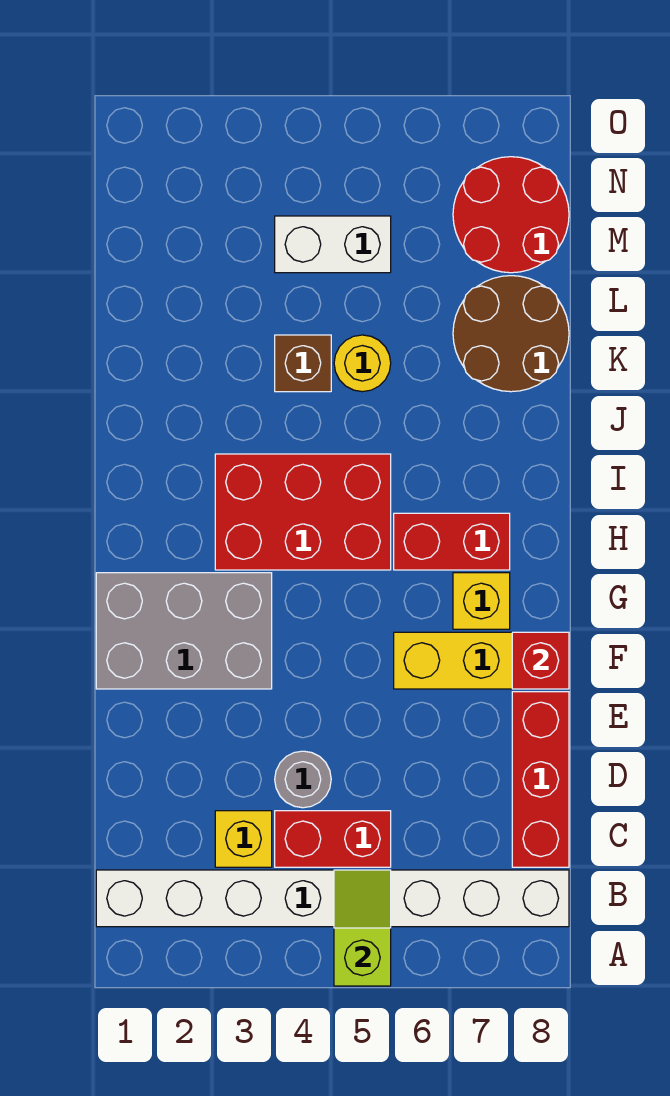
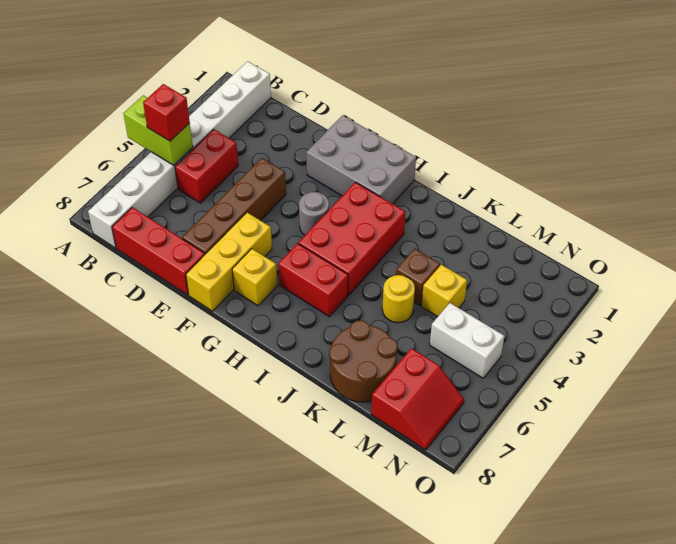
lime slope A5:B5 level 2 top A -> lime brick A5:B5 level 2
yellow brick C3 level 1 -> yellow brick L4 level 1
grey round brick D4 level 1 -> grey round brick G4 level 1
none -> brown brick E4:E7 level 1
grey brick F1:G3 level 1 -> grey brick F1:H2 level 1
red brick F8 level 2 -> red brick B5 level 3
red brick H6:H7 level 1 -> red brick H6:I6 level 1
white brick M4:M5 level 1 -> white brick M5:N5 level 1
red round brick M7:N8 level 1 -> red slope M7:N8 level 1 top M

